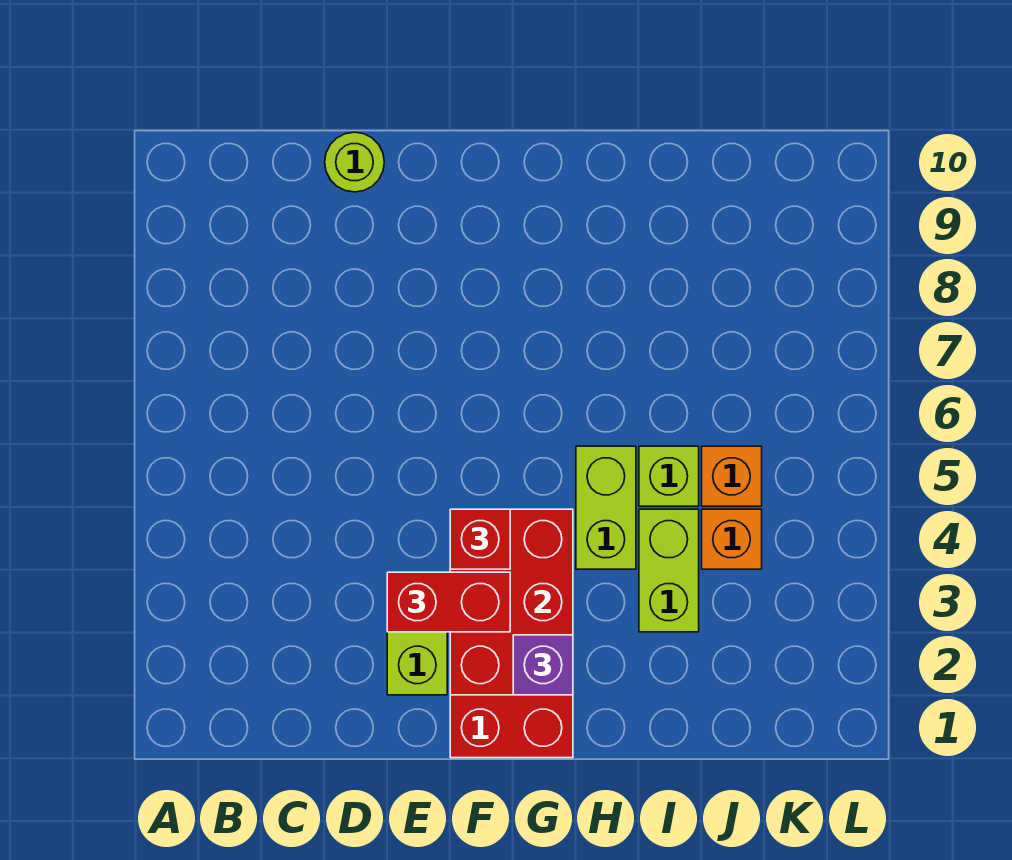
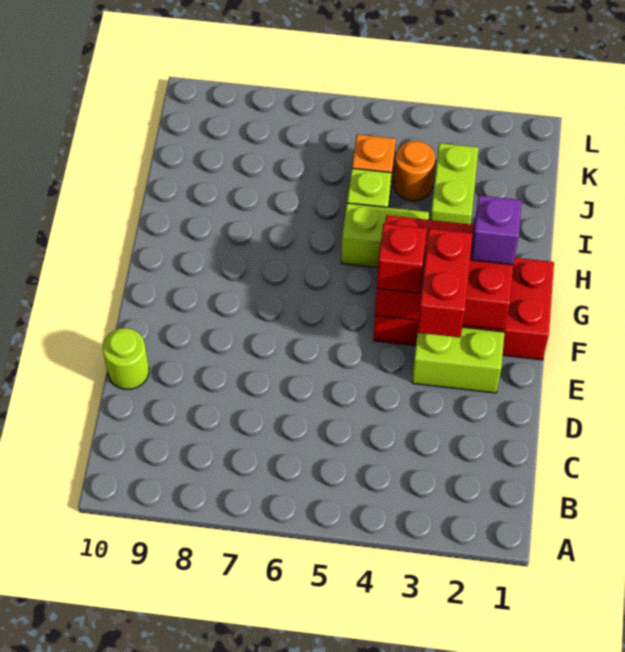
lime brick I3:I4 level 1 -> lime brick I3:J3 level 1
orange brick J4 level 1 -> orange round brick J4 level 1

